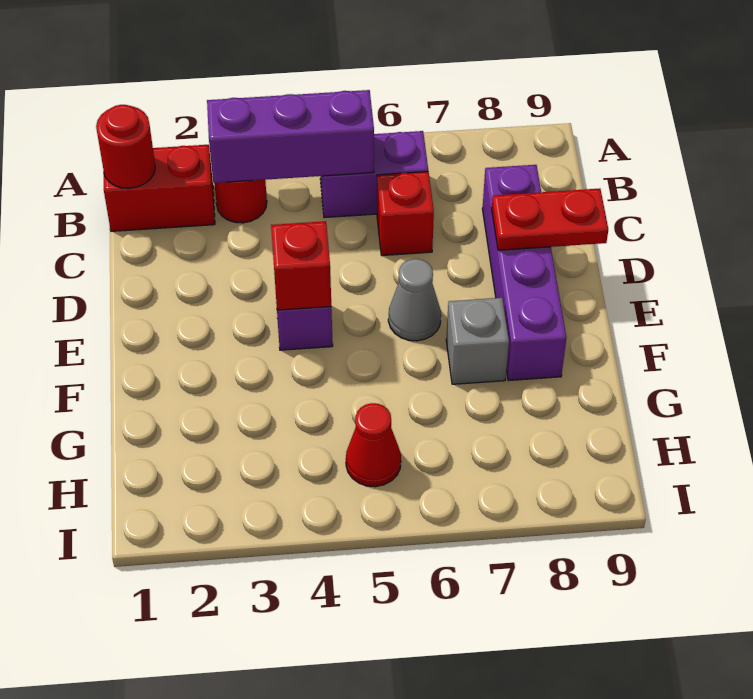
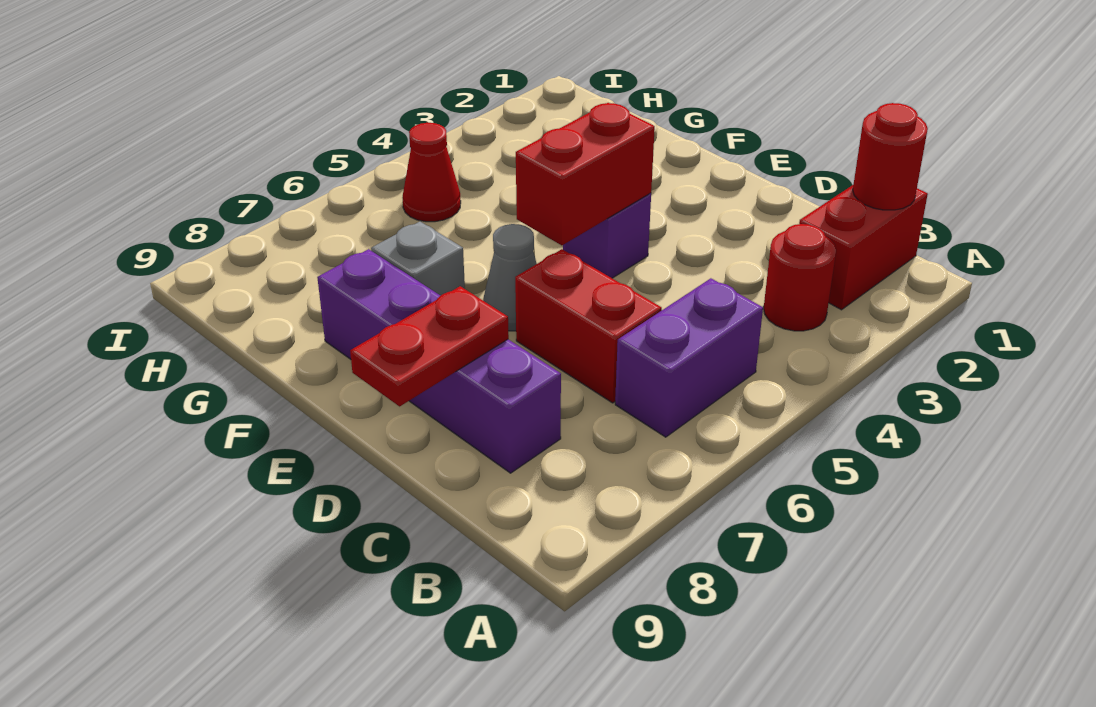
purple brick B3:B5 level 2 -> none
red brick C6 level 1 -> red brick C6:D6 level 1
red brick E4 level 2 -> red brick E4:E5 level 2

